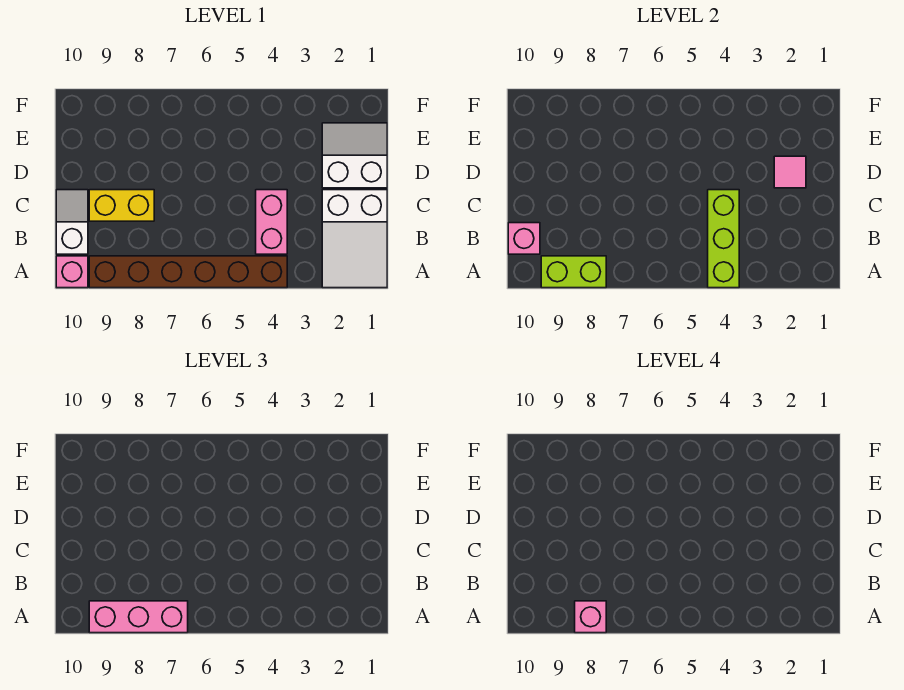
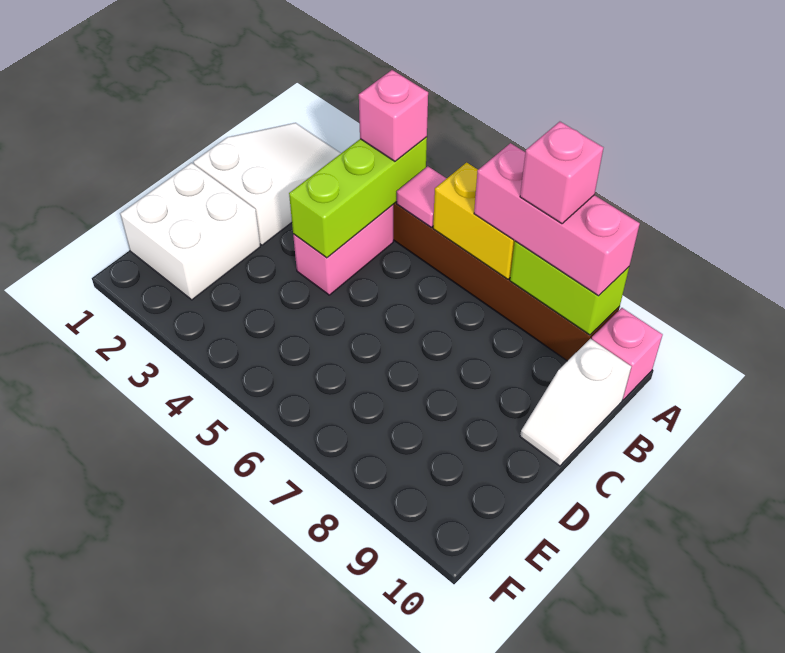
pink brick B10 level 2 -> pink brick A4 level 3
yellow brick C8:C9 level 1 -> yellow brick A6:A7 level 2
white slope D1:E2 level 1 top D -> white brick D1:E2 level 1
pink tile D2 level 2 -> pink tile A5 level 2

